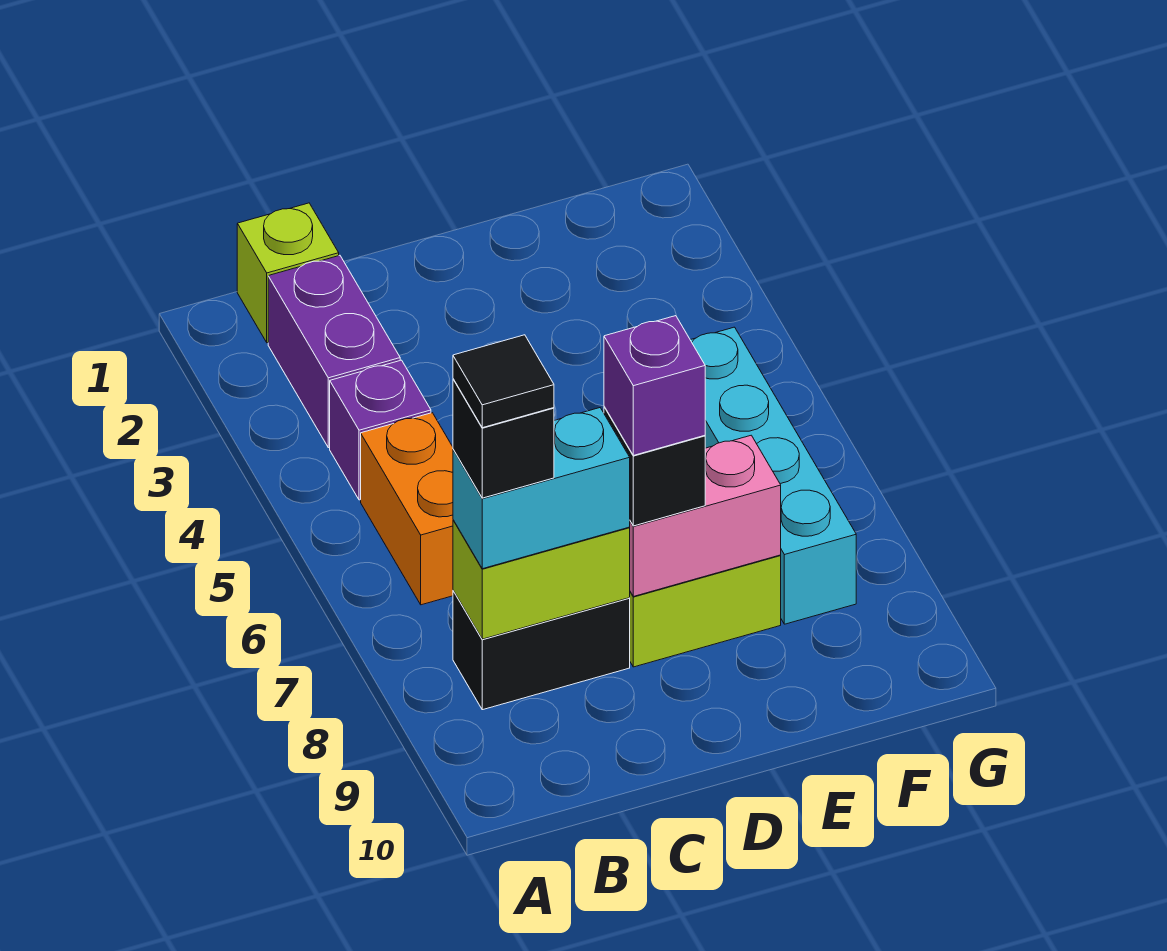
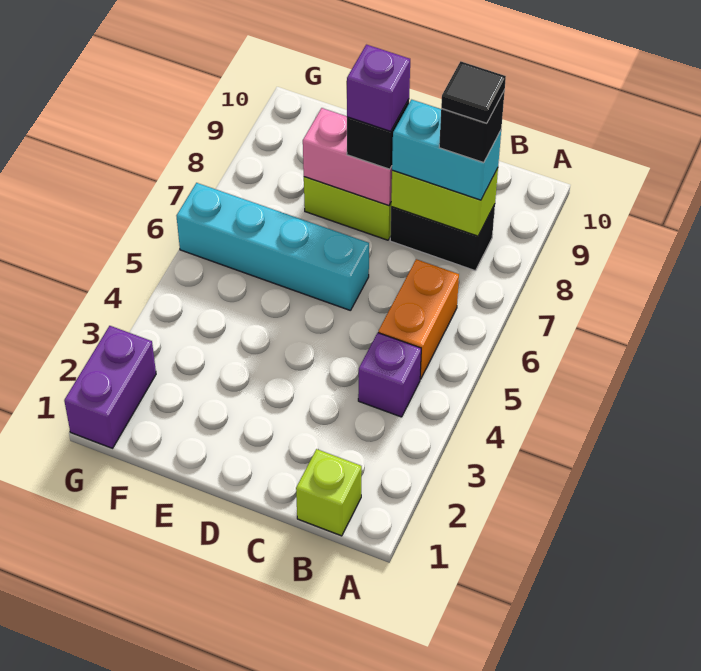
purple brick B2:B3 level 1 -> purple brick G1:G2 level 1
cyan brick F5:F8 level 1 -> cyan brick D6:G6 level 1

